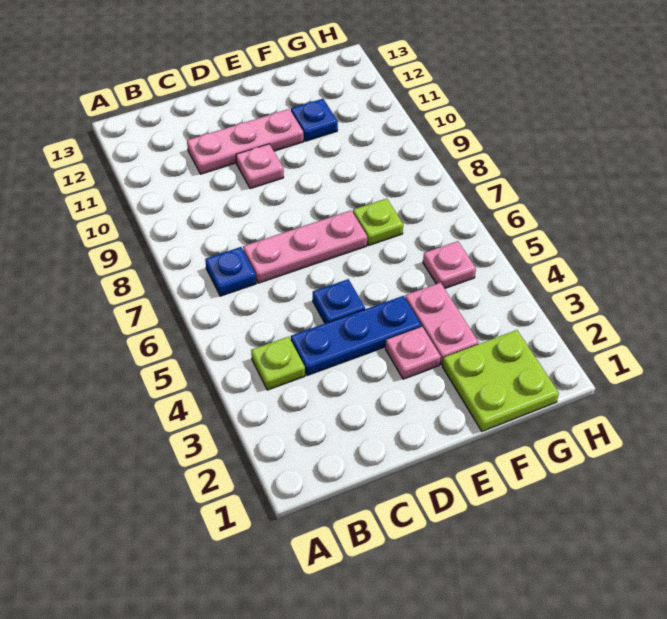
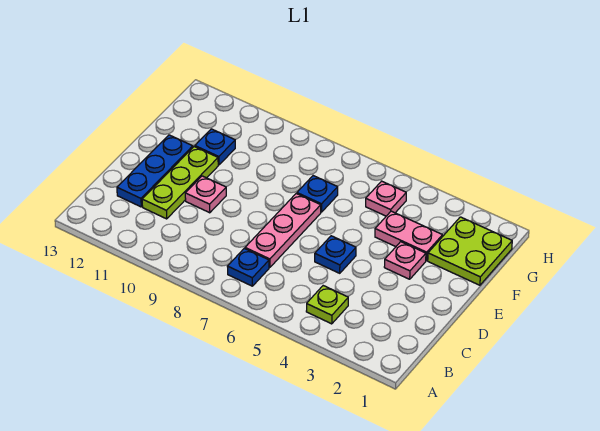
blue plate C4:E4 level 1 -> blue plate C12:E12 level 1
pink plate C11:E11 level 1 -> lime plate C11:E11 level 1
lime plate F7 level 1 -> blue plate F7 level 1

